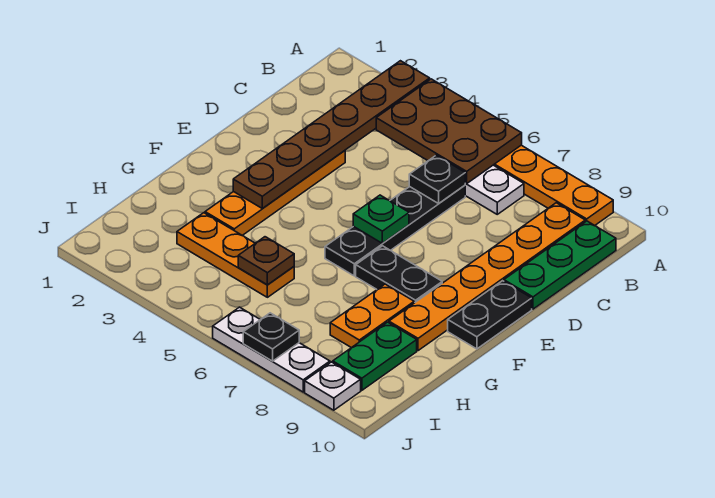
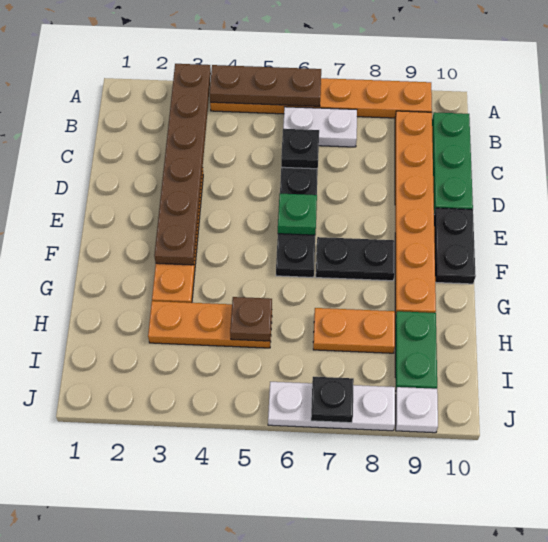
brown plate A4:B6 level 2 -> brown plate A4:A6 level 2
orange plate G8:H8 level 1 -> orange plate H7:H8 level 1

